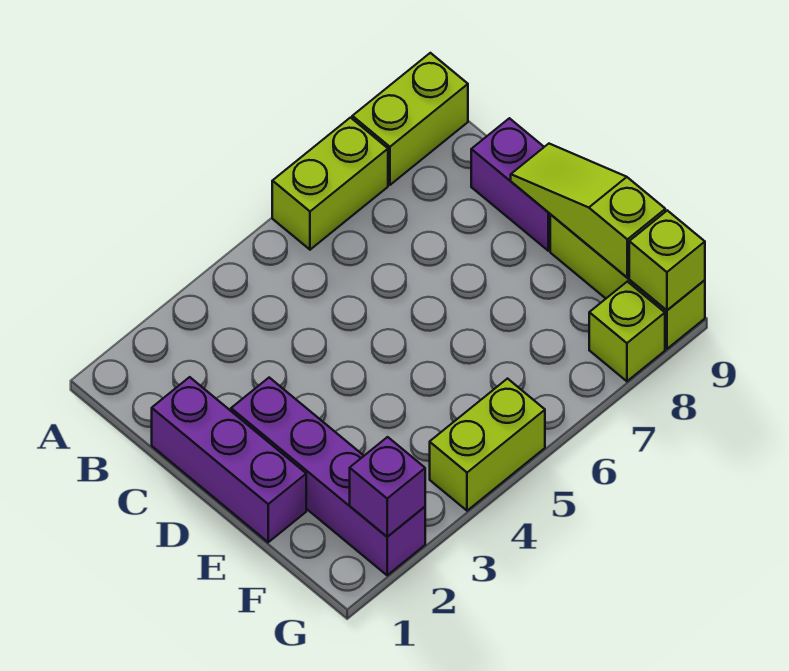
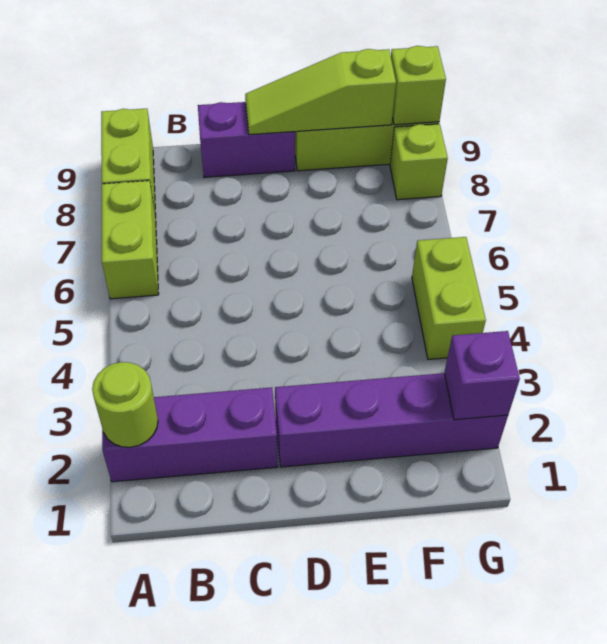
none -> lime round brick A2 level 2
purple brick C1:E1 level 1 -> purple brick A2:C2 level 1

